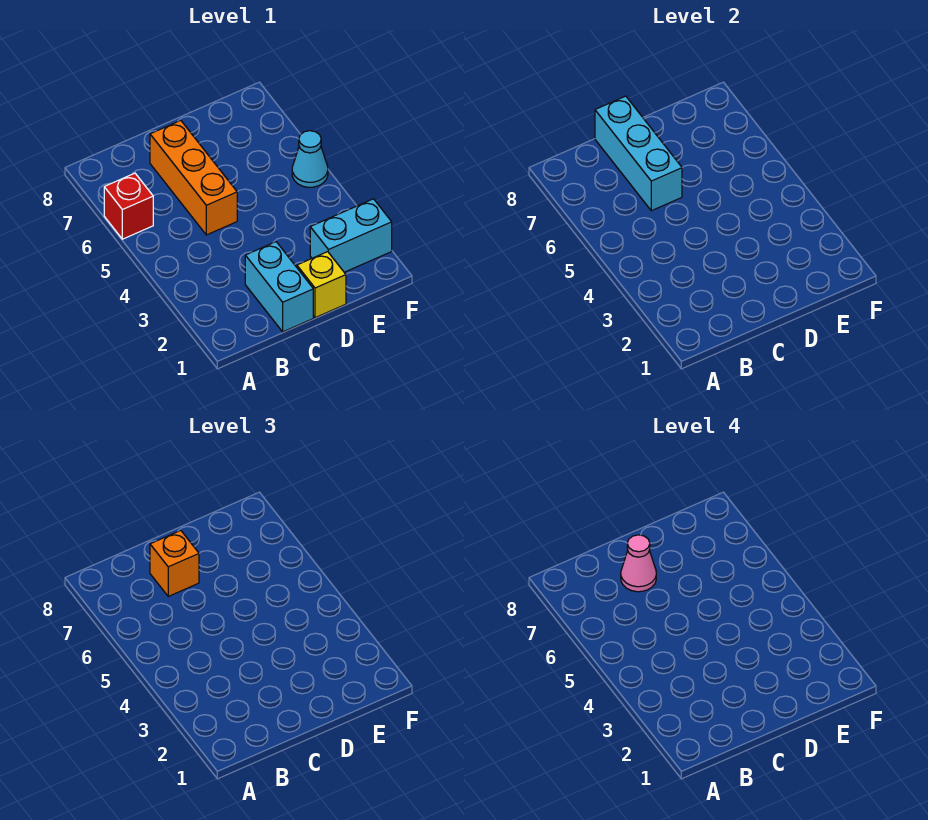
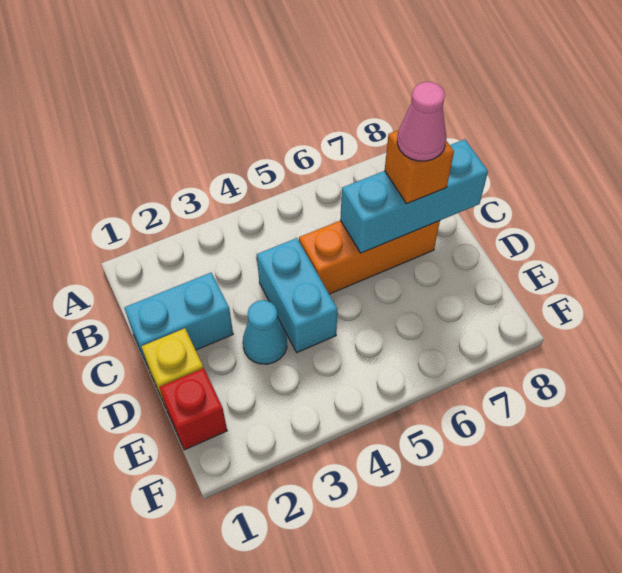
red brick A6 level 1 -> red brick E1 level 1
cyan brick E2:F2 level 1 -> cyan brick C4:D4 level 1
cyan cone F5 level 1 -> cyan cone D3 level 1

